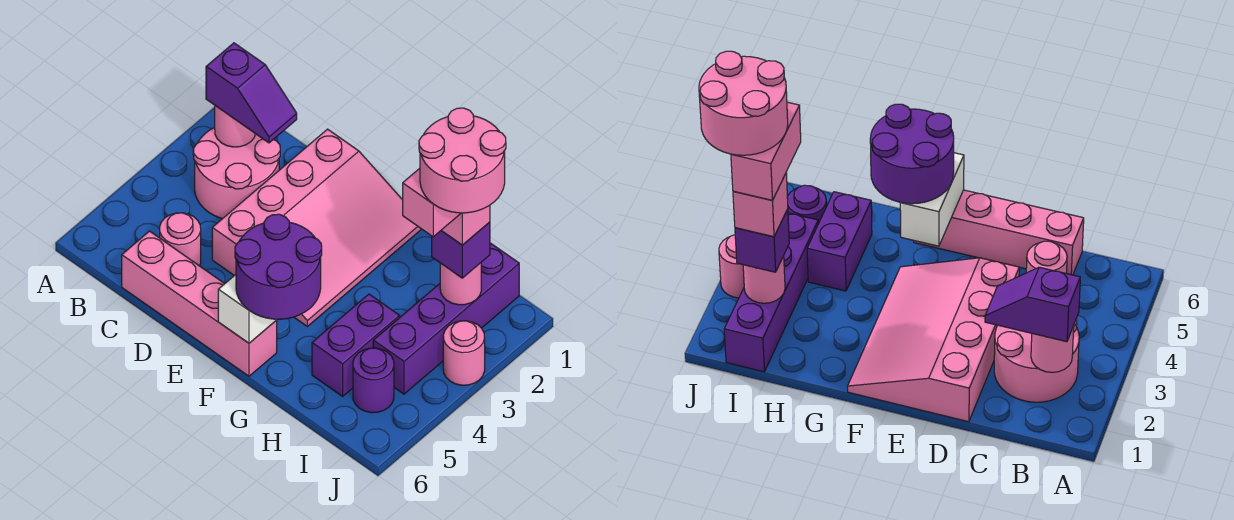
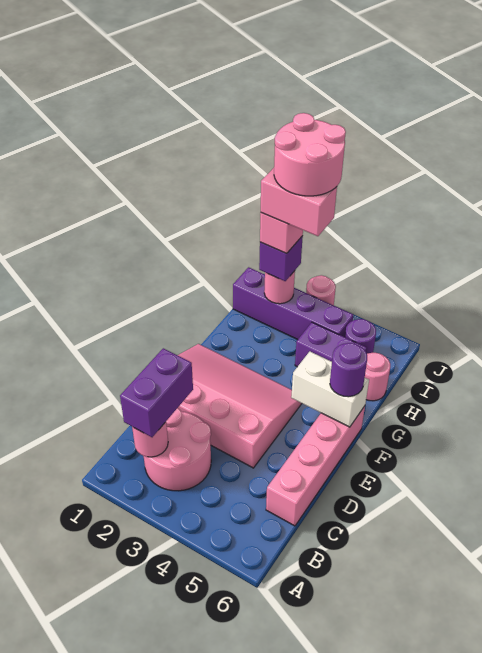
purple slope B2:C2 level 3 top B -> purple brick B2:C2 level 3
pink round brick C5 level 1 -> pink round brick H6 level 1
purple round brick F5:G6 level 3 -> purple round brick F6 level 3

